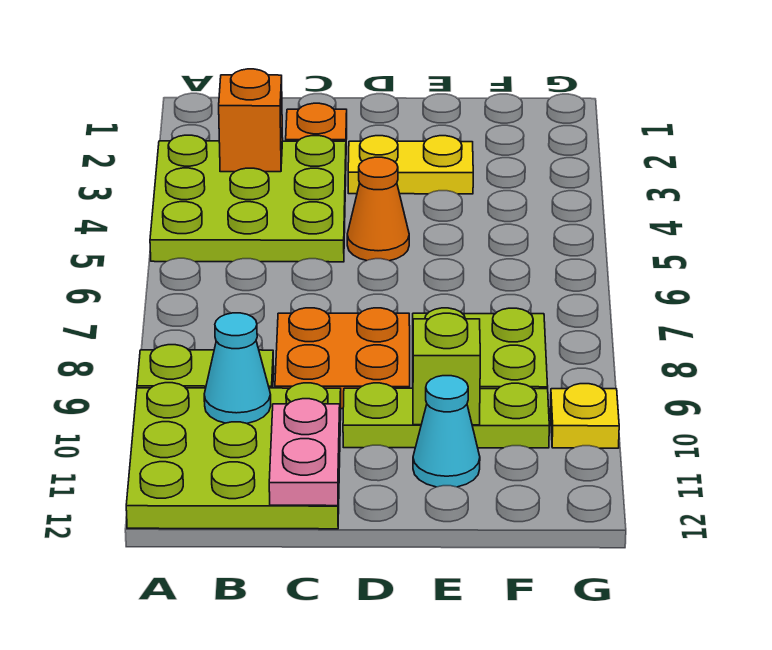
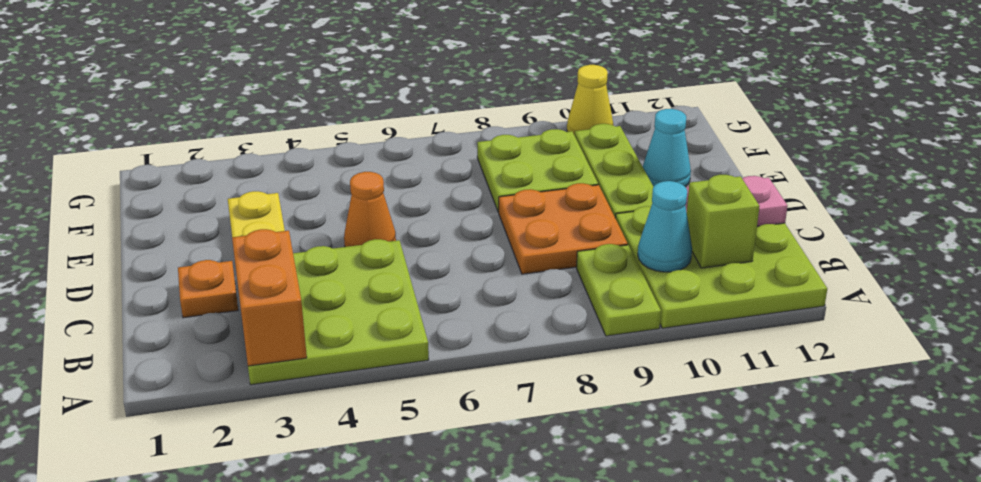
orange brick B3 level 2 -> orange brick A3:B3 level 2
lime brick E10 level 2 -> lime brick B11 level 2
yellow plate G10 level 1 -> yellow cone G10 level 1

